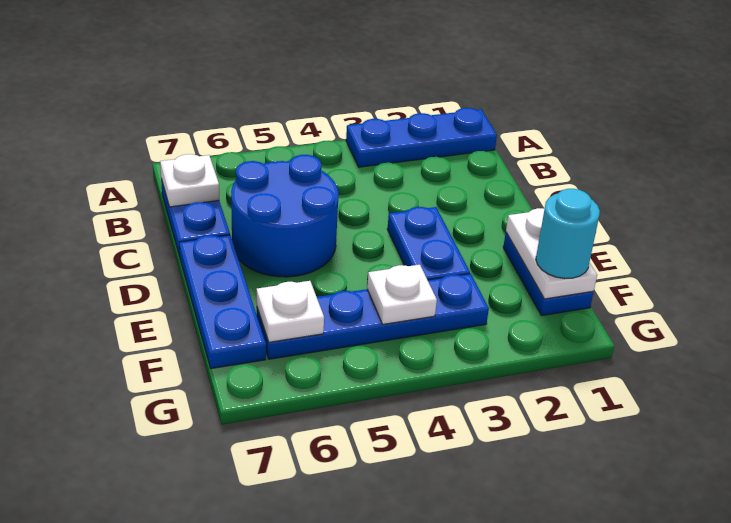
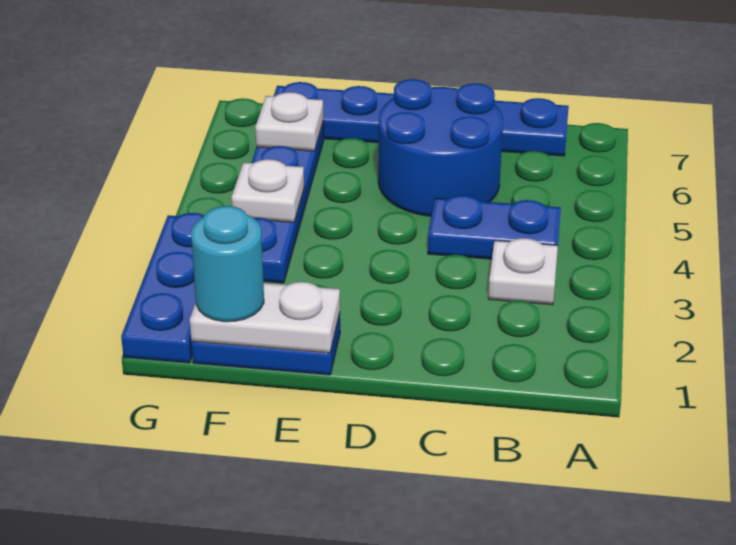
blue plate A1:A3 level 1 -> blue plate G1:G3 level 1
white plate B7 level 2 -> white plate B3 level 1
blue plate D3:E3 level 1 -> blue plate B4:C4 level 1

